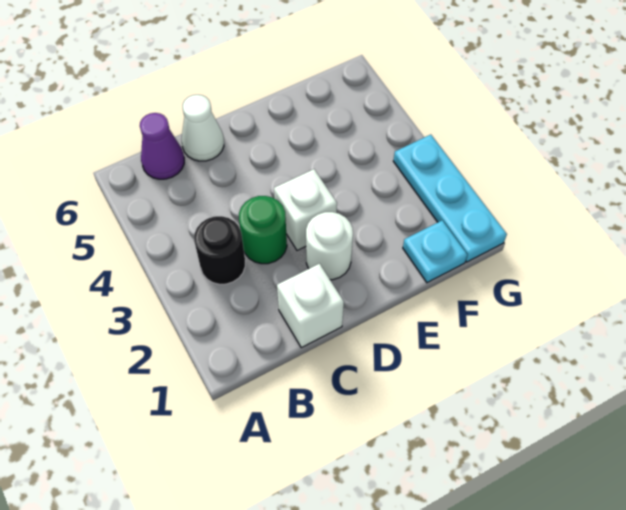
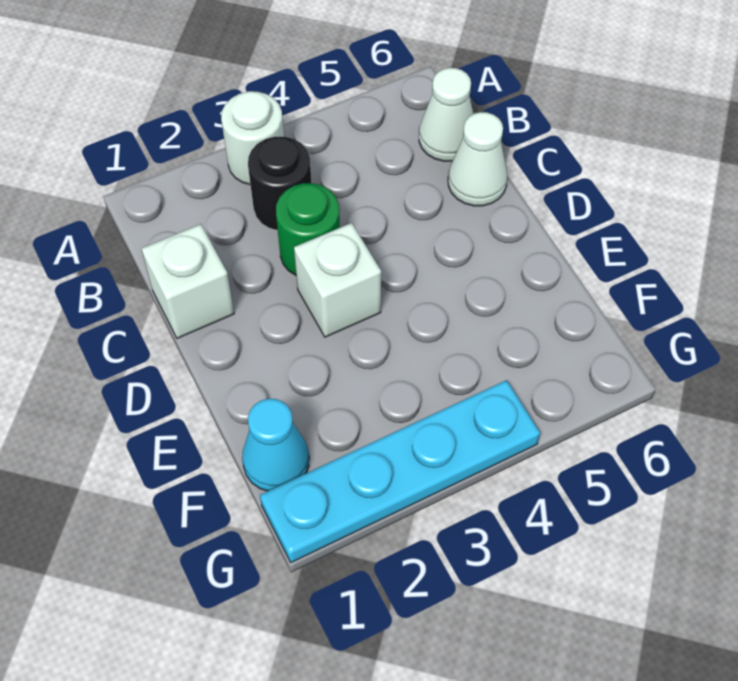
purple cone B6 level 1 -> white cone B6 level 1
white round brick D2 level 1 -> white round brick A3 level 1
cyan plate F1 level 1 -> cyan cone F1 level 1
cyan plate G1:G3 level 1 -> cyan plate G1:G4 level 1

